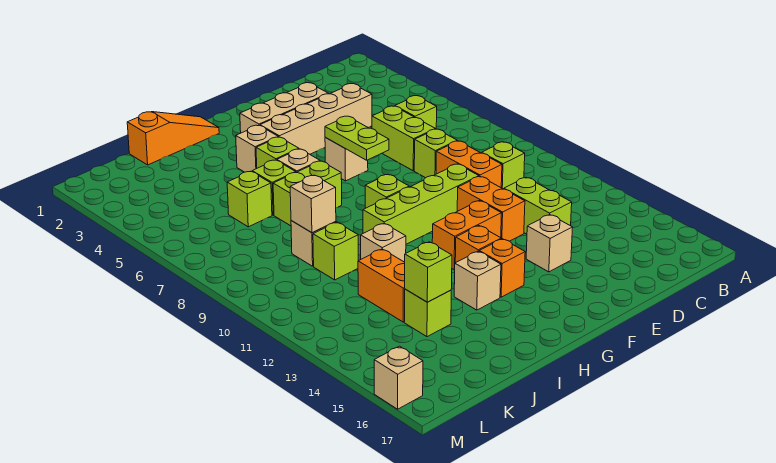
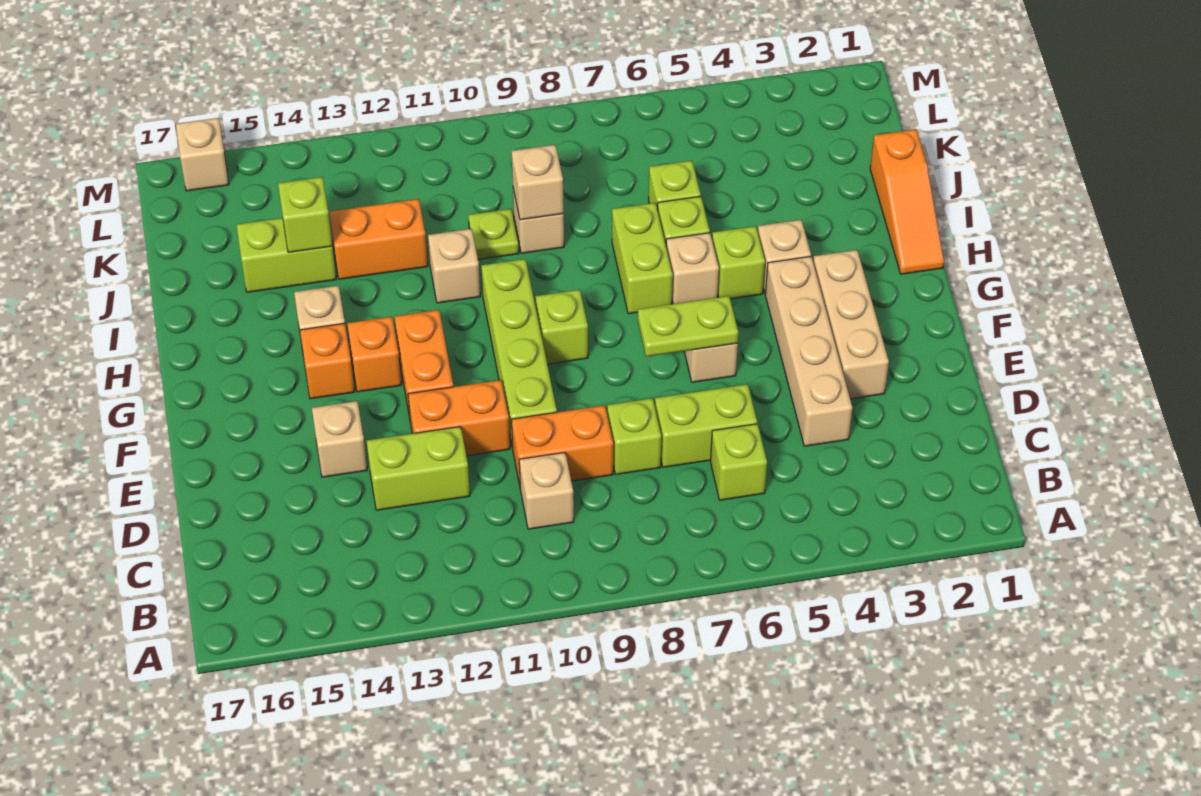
lime brick C10 level 1 -> tan brick C10 level 1
lime brick J10 level 1 -> lime plate J10 level 1
lime brick J14 level 1 -> lime brick J14:J15 level 1

